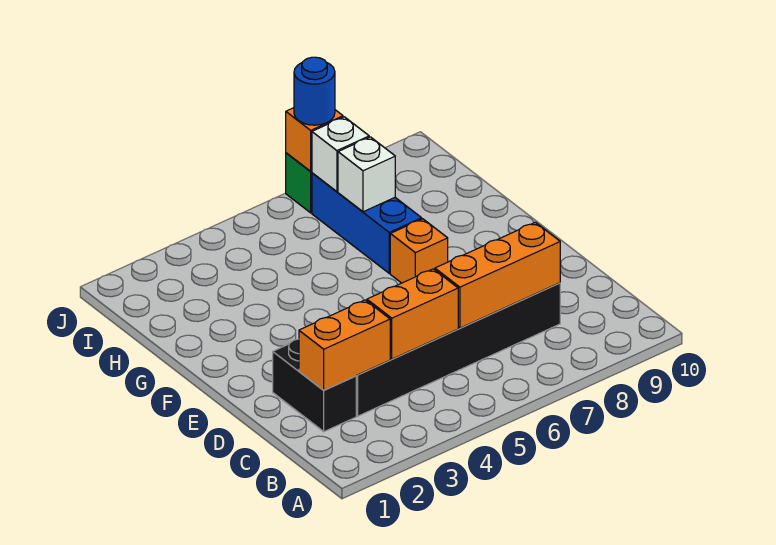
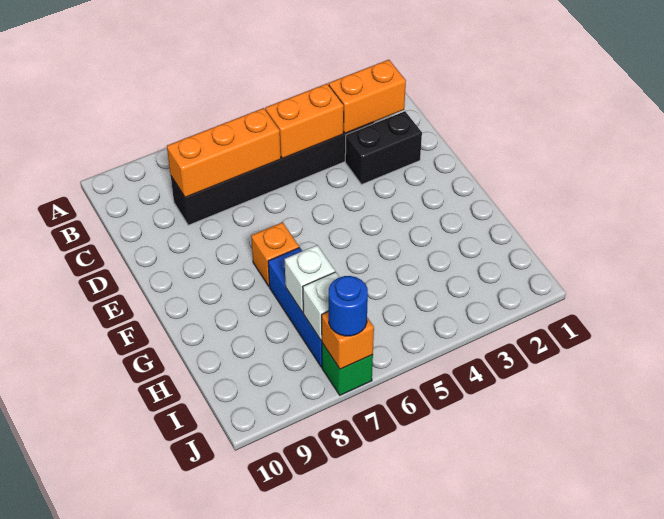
black brick C2:D2 level 1 -> black brick D2:D3 level 1

